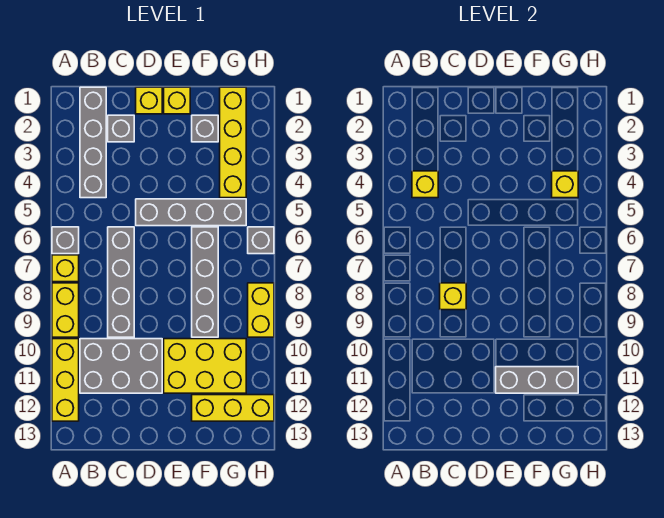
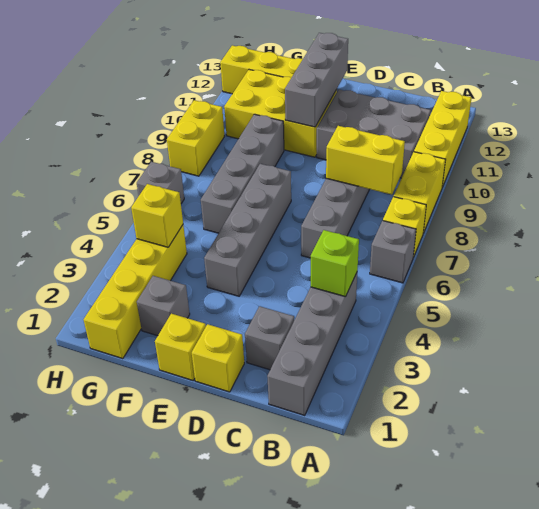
yellow brick B4 level 2 -> lime brick B4 level 2
yellow brick C8 level 2 -> yellow brick B8:C8 level 2
grey brick D5:G5 level 1 -> grey brick E4:E7 level 1
grey brick E11:G11 level 2 -> grey brick E10:E12 level 2

